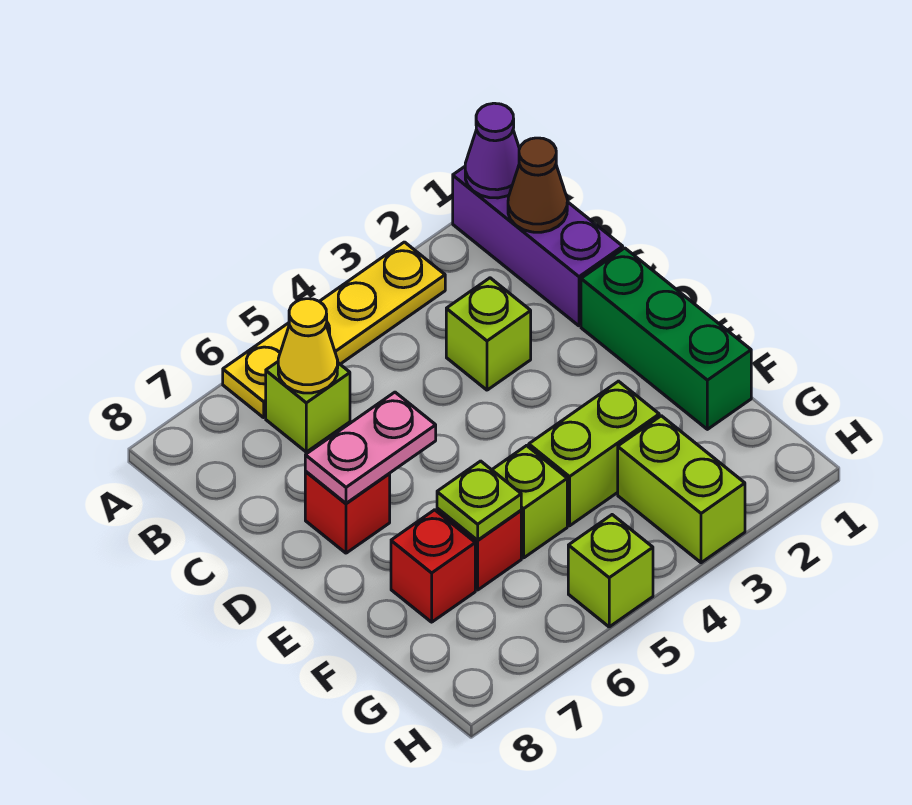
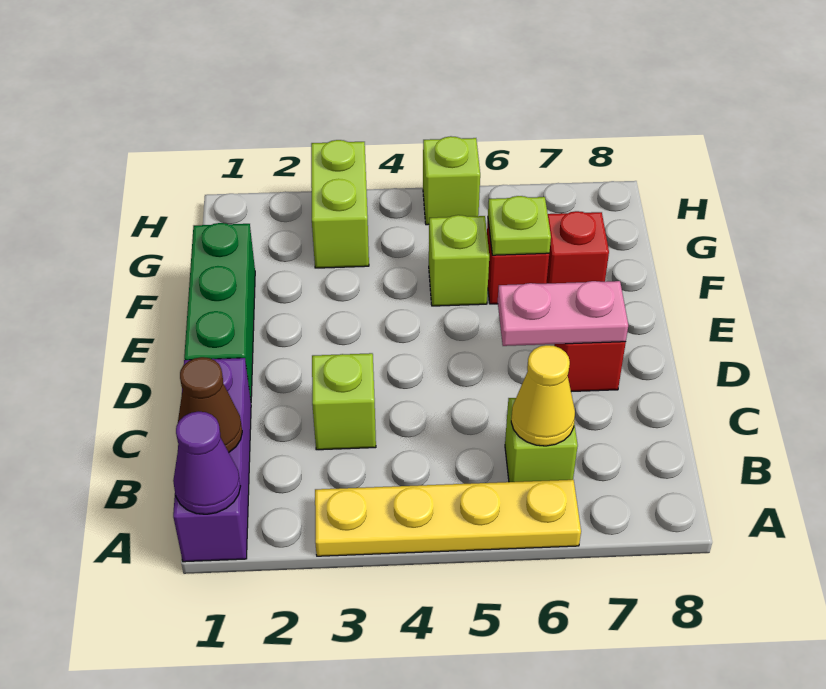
lime brick F3:F4 level 1 -> none

